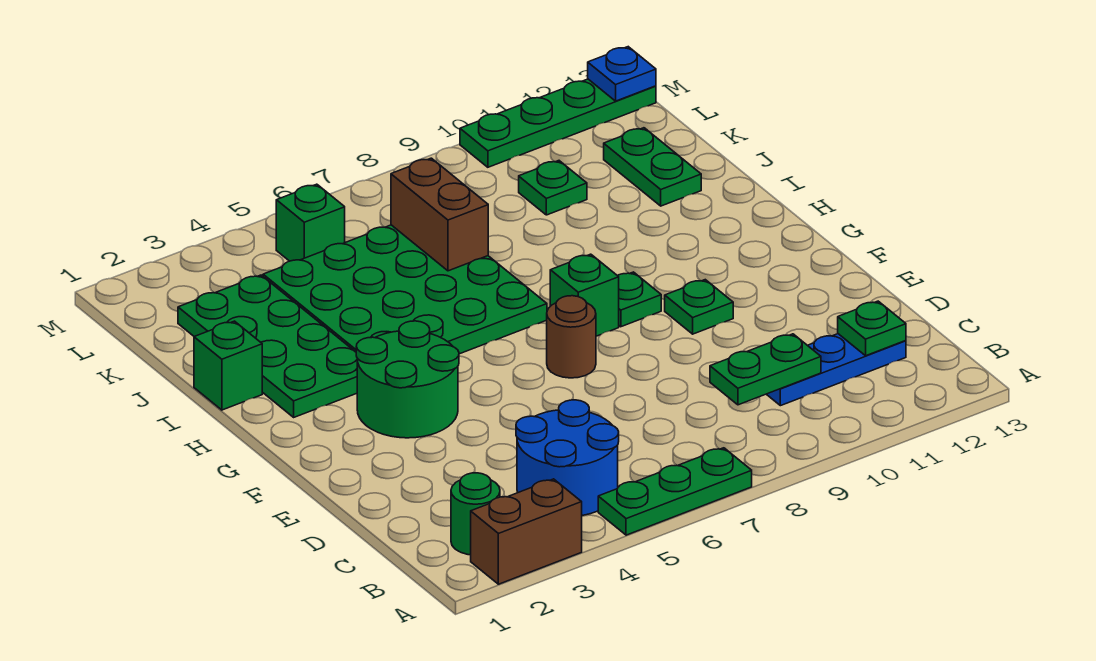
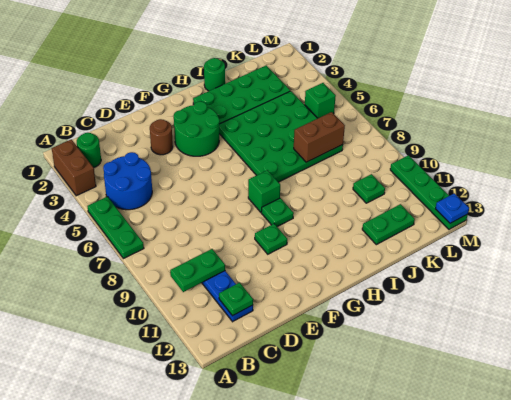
green plate C9:C10 level 2 -> green plate B10:C10 level 2
brown round brick F7 level 1 -> brown round brick E3 level 1
green brick I1 level 1 -> green round brick I1 level 1

